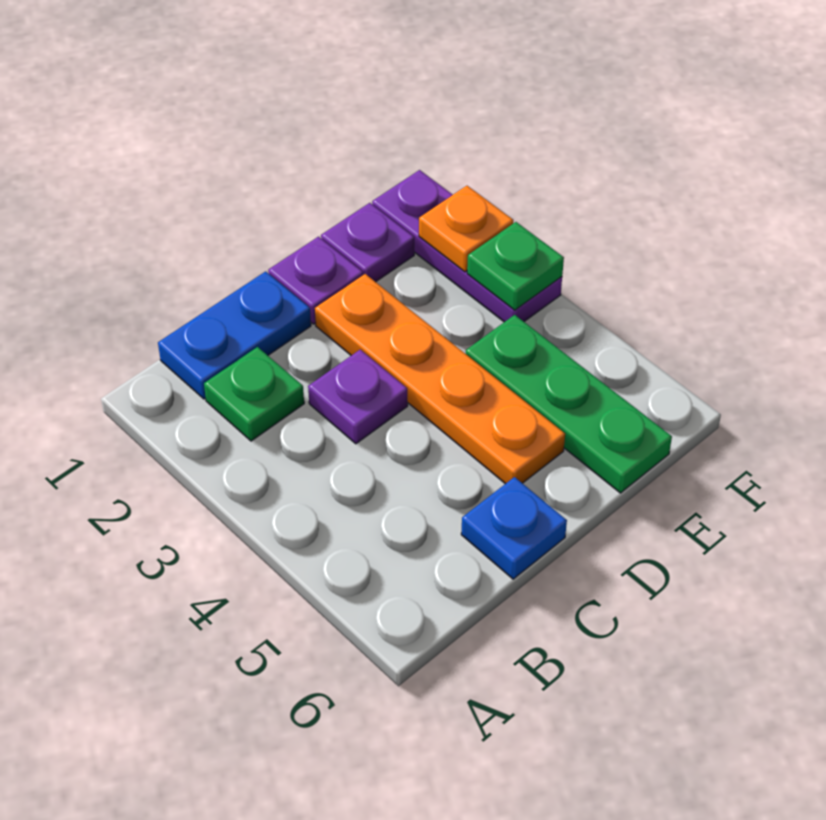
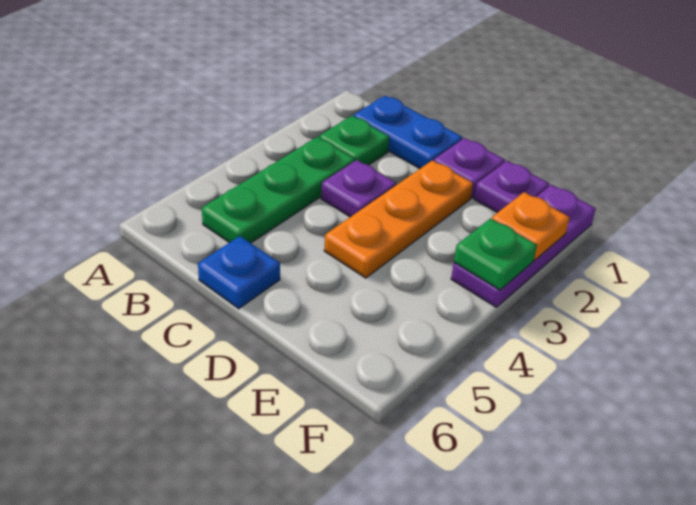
orange plate D2:D5 level 1 -> orange plate D2:D4 level 1
green plate E4:E6 level 1 -> green plate B3:B5 level 1

